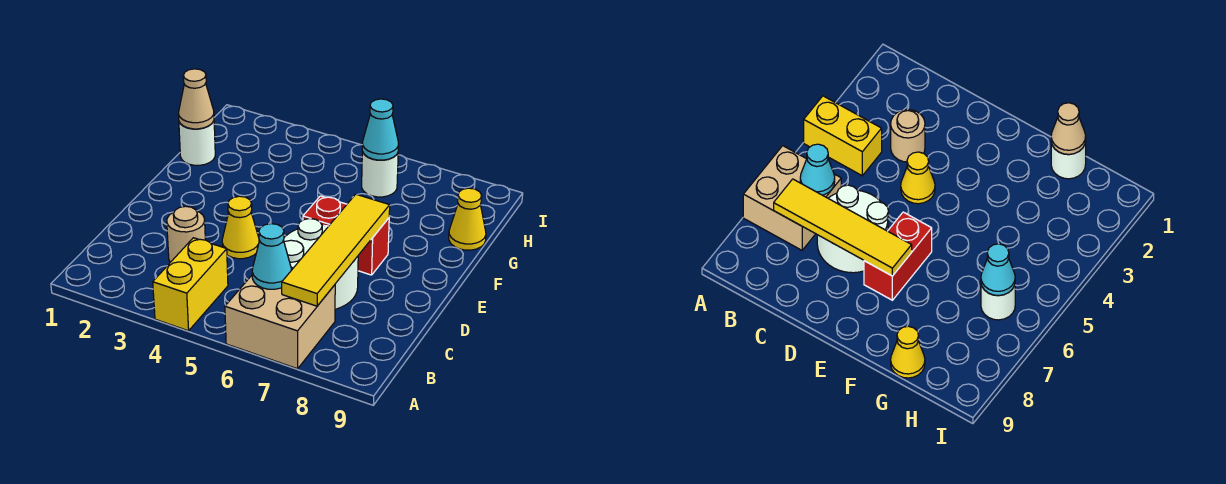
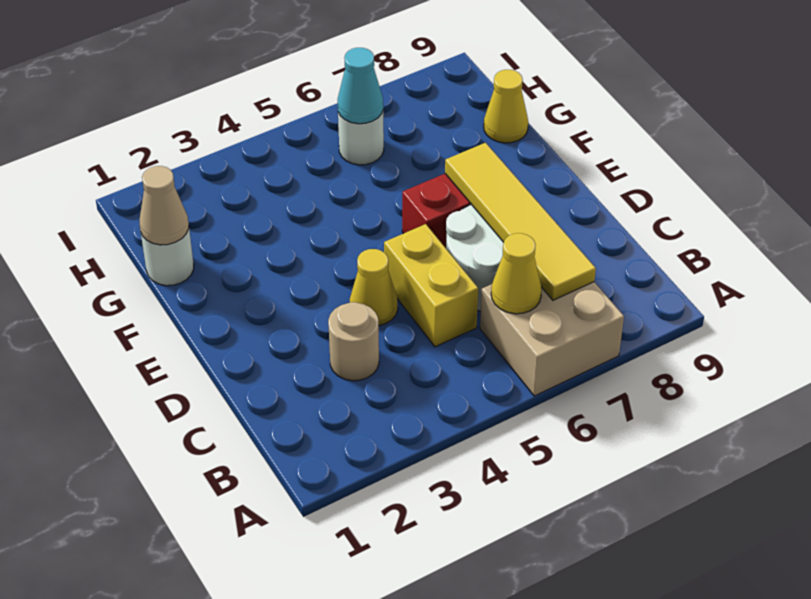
yellow brick A4:B4 level 1 -> yellow brick C5:D5 level 1
cyan cone B6 level 2 -> yellow cone B6 level 2

